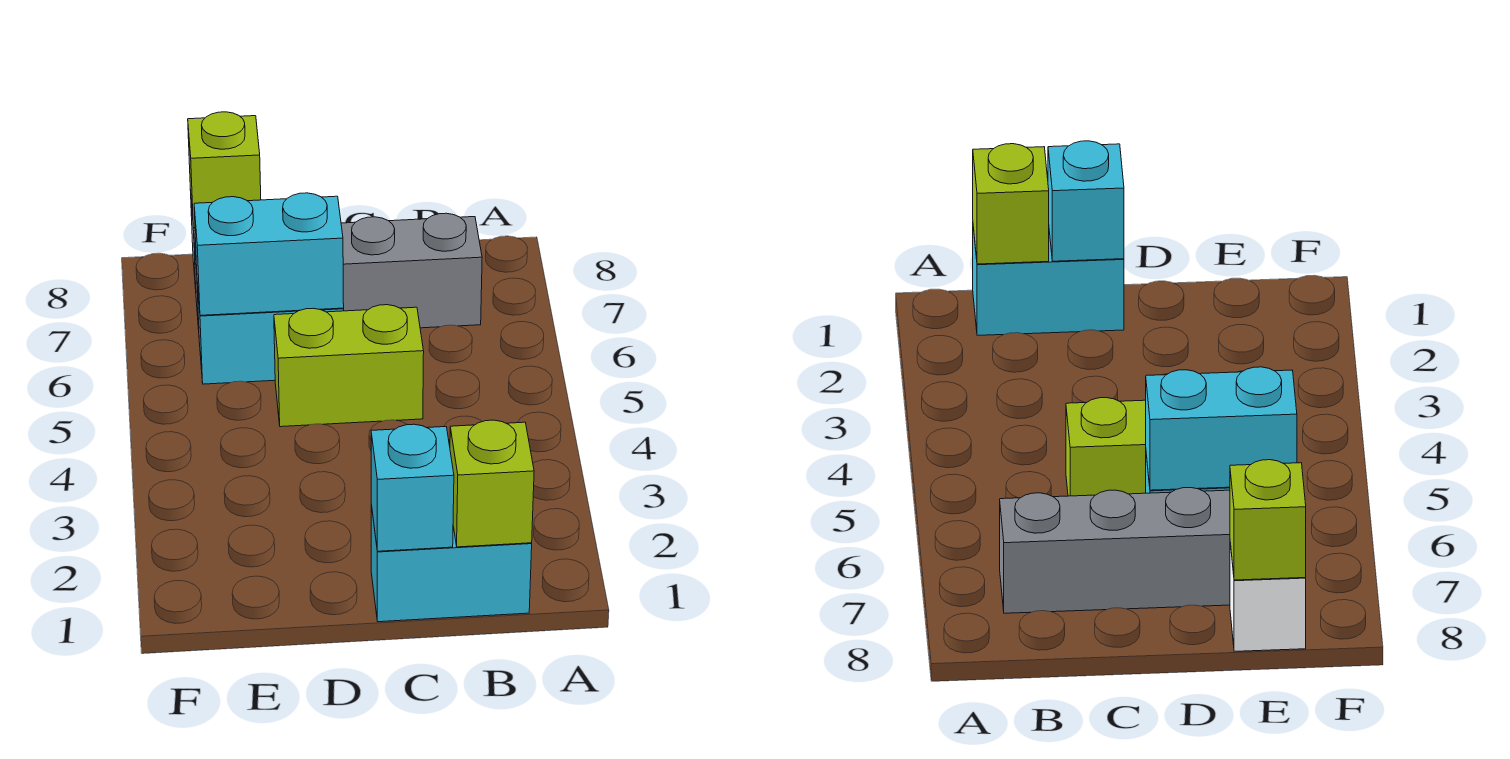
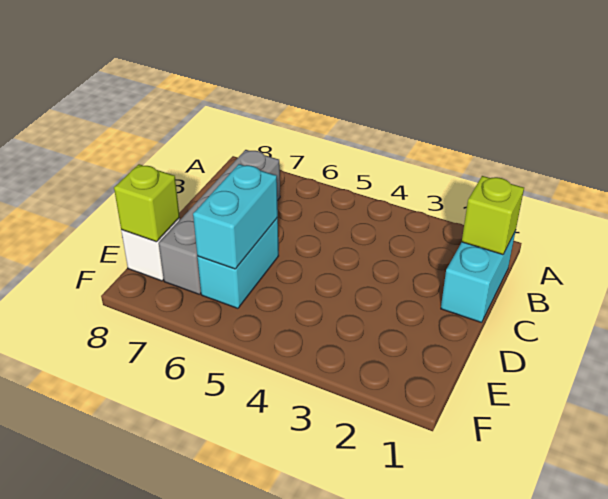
cyan brick C1 level 2 -> none
lime brick C5:D5 level 1 -> none

